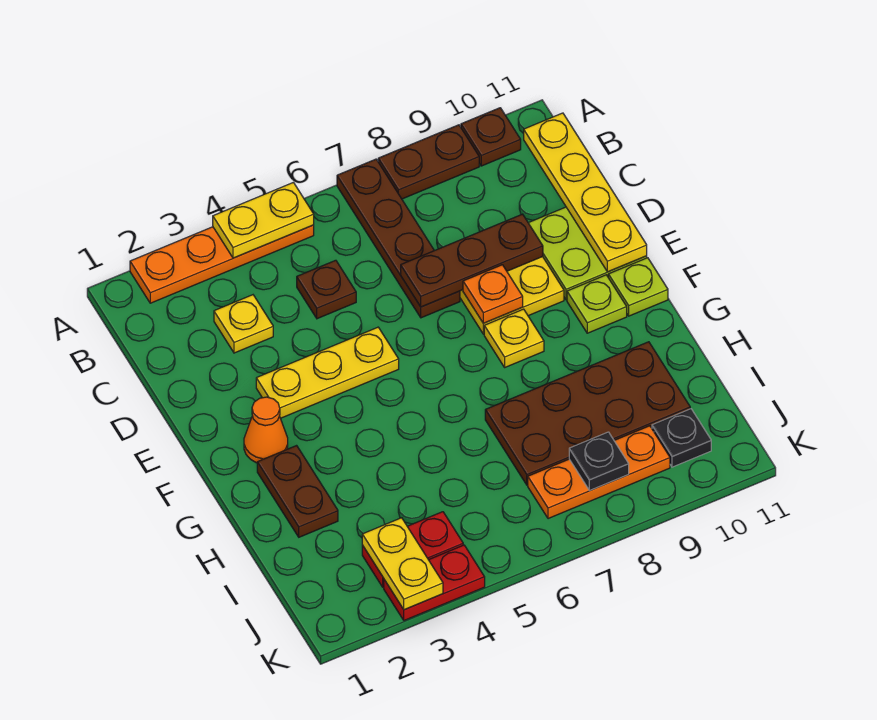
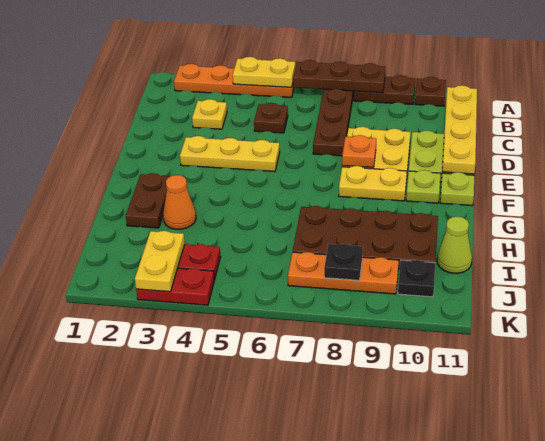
brown plate D7:D9 level 2 -> brown plate A6:A8 level 2
orange cone F2 level 1 -> orange cone H3 level 1
yellow plate F8 level 1 -> yellow plate F8:F9 level 1
none -> lime cone I11 level 1

